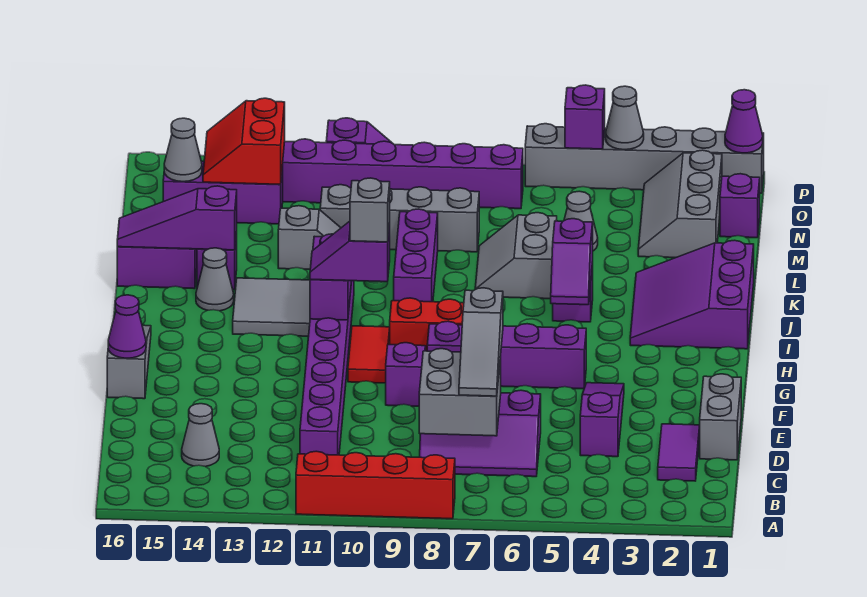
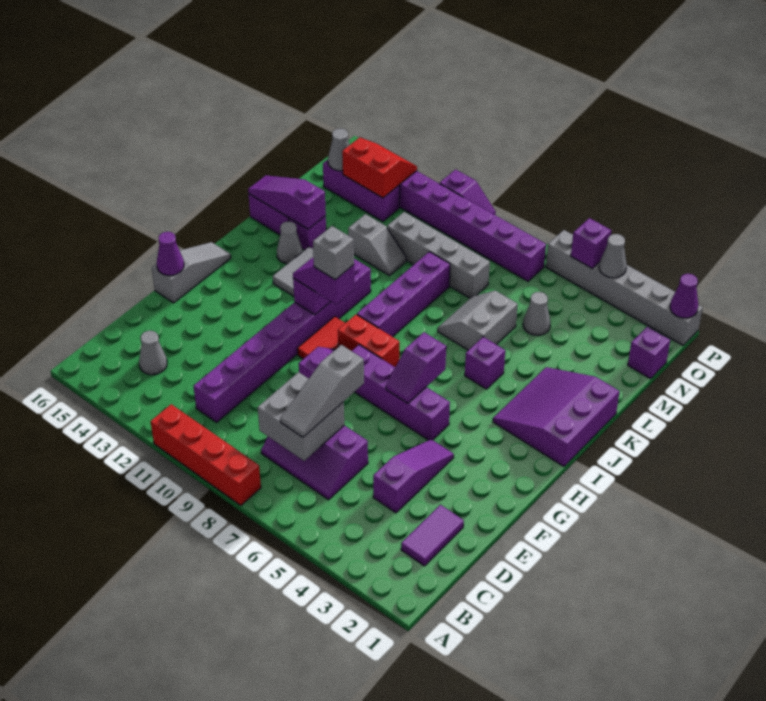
grey brick D1:E1 level 1 -> none
purple slope I5:J5 level 2 top J -> purple slope G6:H6 level 2 top H
purple brick J9:L9 level 1 -> purple brick I9:L9 level 1
grey slope M2:O3 level 1 top 2 -> none
red slope N13:O14 level 2 top 13 -> red slope N13:O14 level 2 top N

